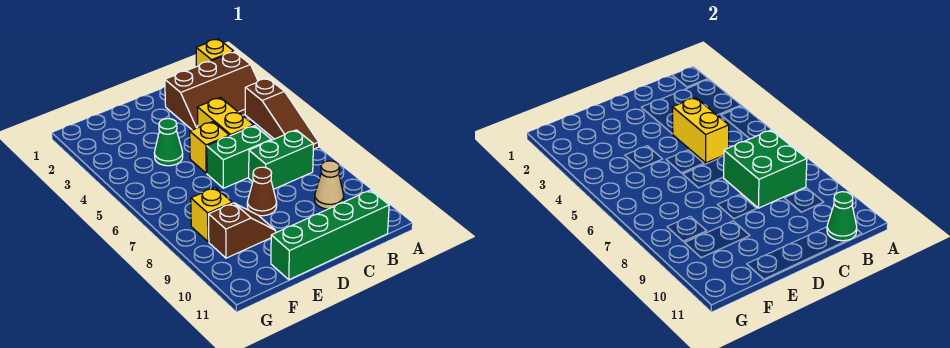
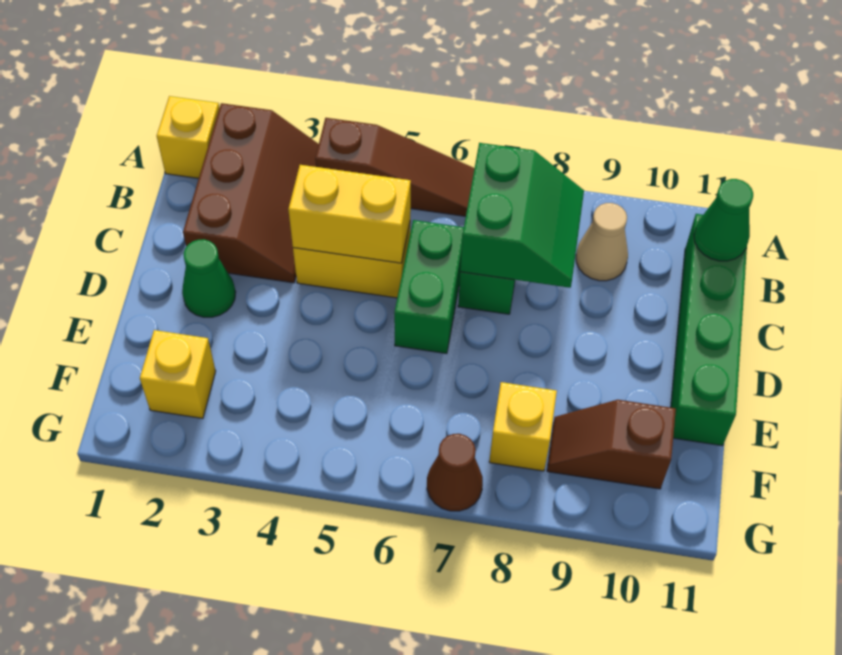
green brick B7:C8 level 2 -> green slope B7:C8 level 2 top 7
yellow brick D5 level 1 -> yellow brick F2 level 1
brown cone D8 level 1 -> brown cone G7 level 1
green cone E4 level 1 -> green cone D2 level 1
brown slope E9:F9 level 1 top F -> brown slope F9:F10 level 1 top 10

